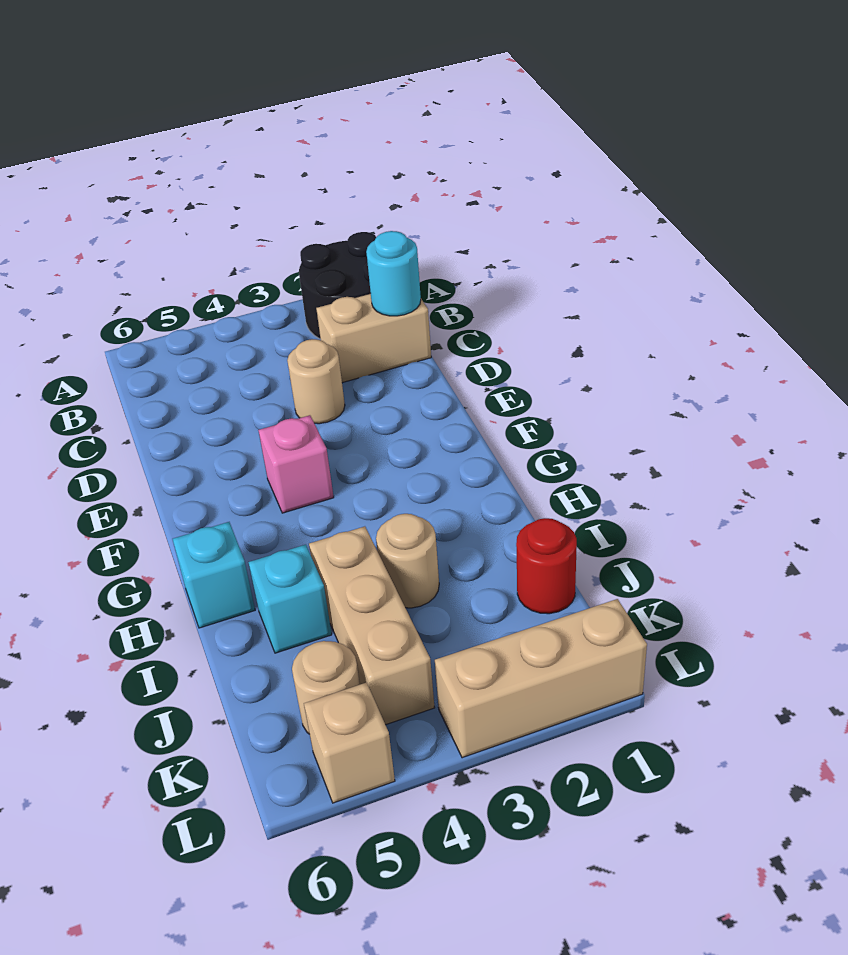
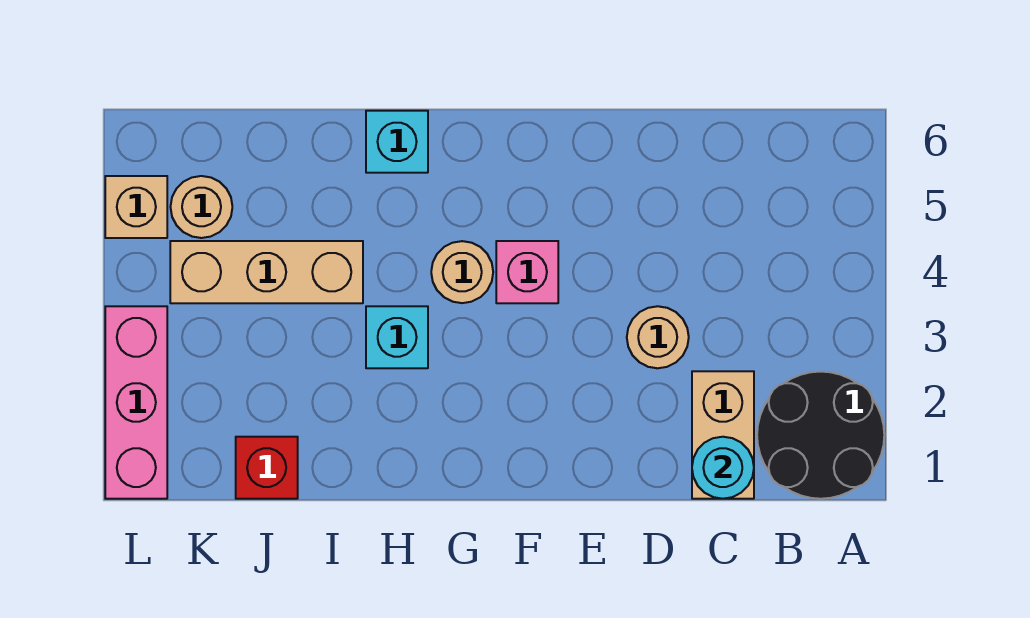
tan round brick I3 level 1 -> tan round brick G4 level 1
cyan brick I5 level 1 -> cyan brick H3 level 1
red round brick J1 level 1 -> red brick J1 level 1
tan brick L1:L3 level 1 -> pink brick L1:L3 level 1

